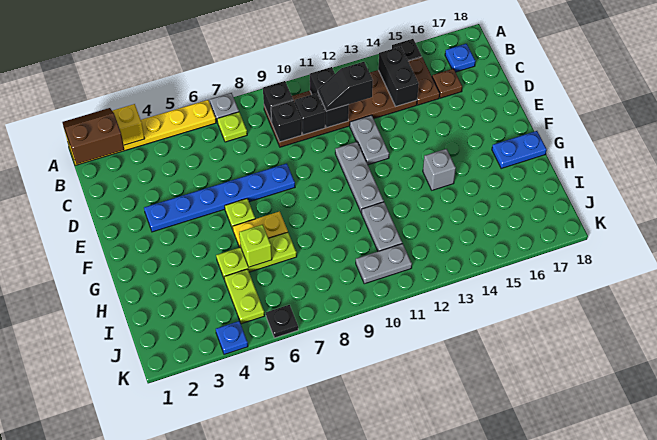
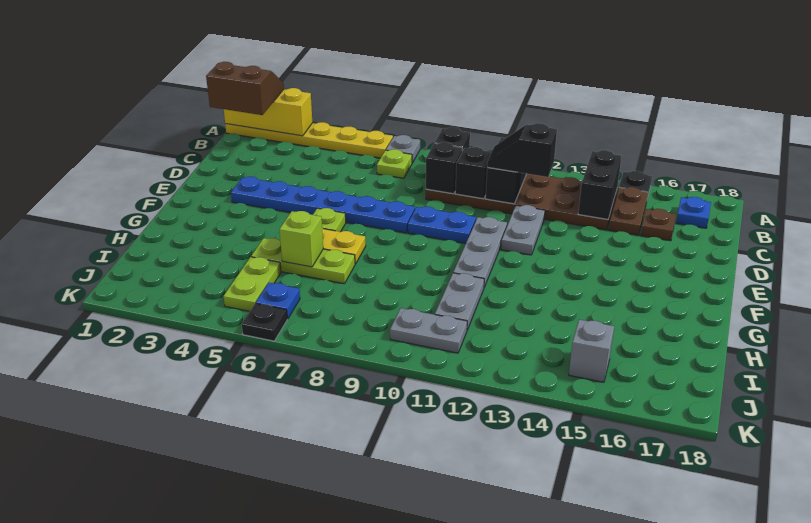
grey brick G14 level 1 -> grey brick J15 level 1
blue plate G17:G18 level 1 -> blue plate E9:E10 level 1
blue plate K4 level 1 -> blue plate J6 level 1

